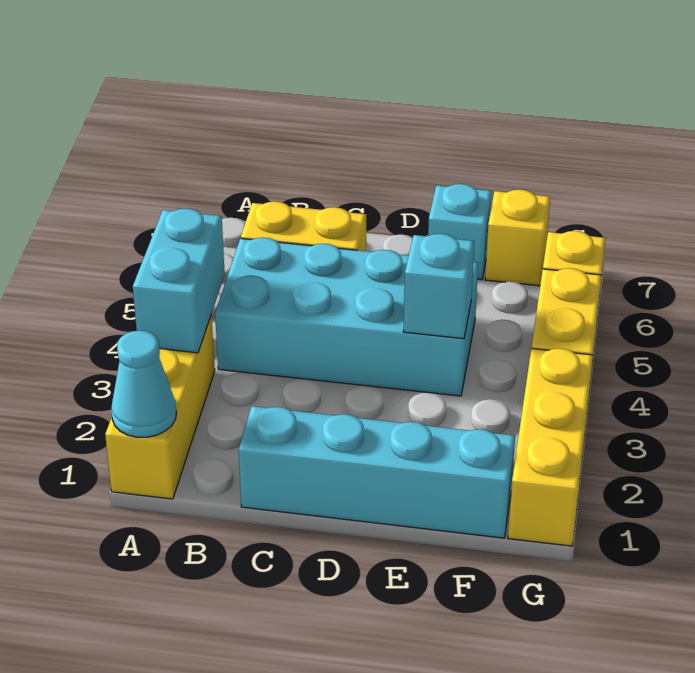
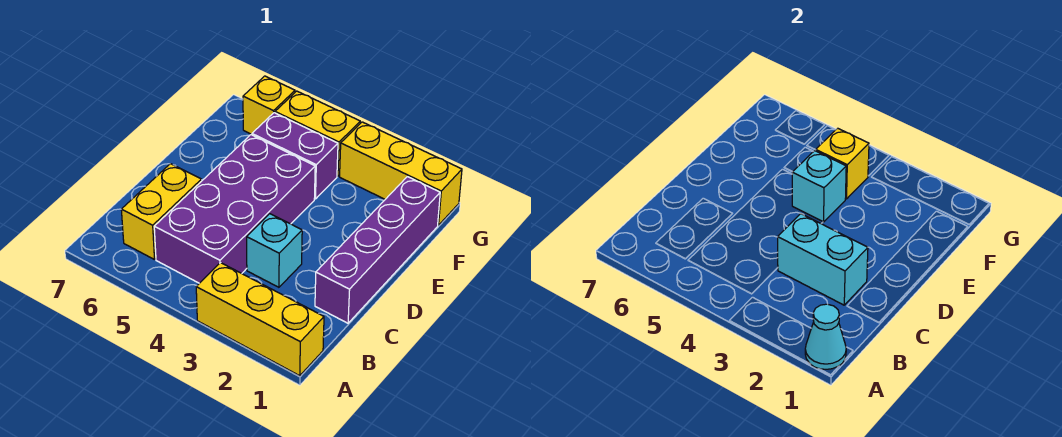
cyan brick A3:A4 level 2 -> cyan brick C2:C3 level 2
cyan brick B4:E5 level 1 -> purple brick B4:E5 level 1
cyan brick C1:F1 level 1 -> purple brick C1:F1 level 1
cyan brick E7 level 1 -> cyan brick C3 level 1
none -> purple brick F4:F5 level 1
yellow brick F7 level 1 -> yellow brick F4 level 2

